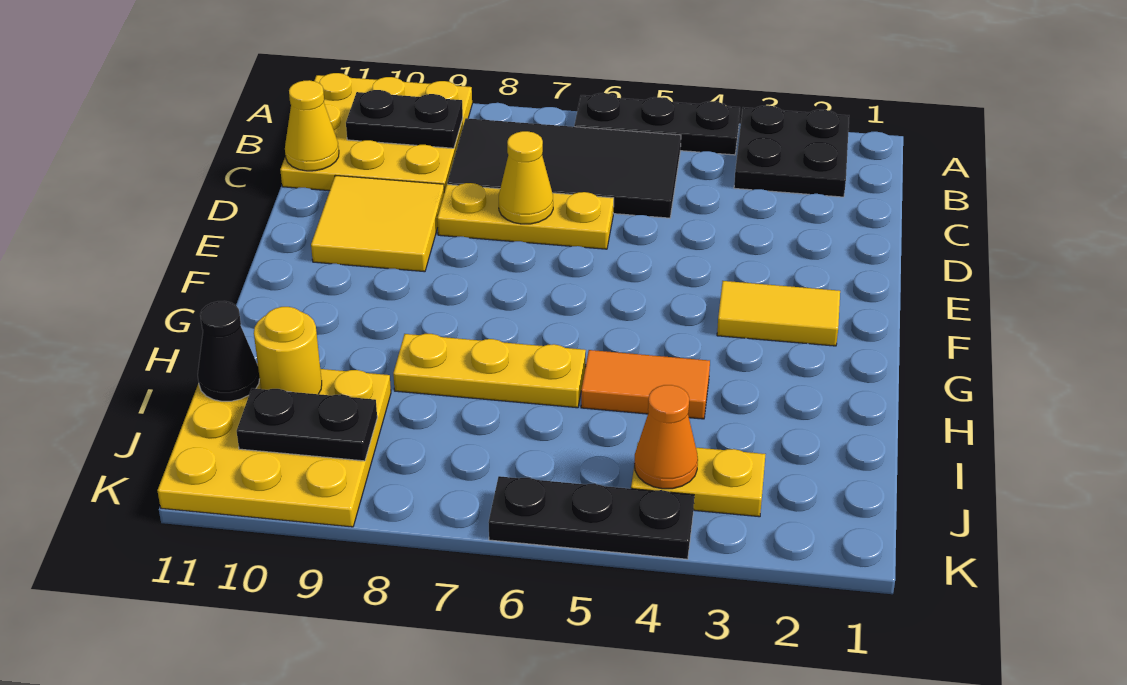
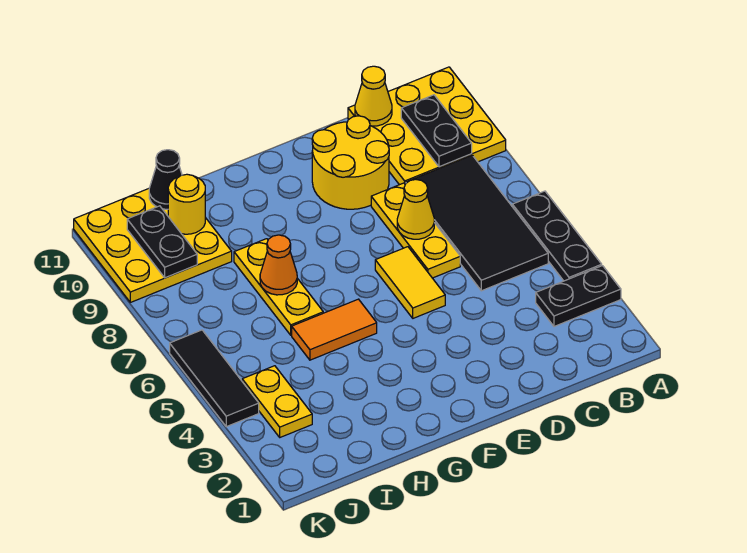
black plate A2:B3 level 1 -> black plate A3:B3 level 1
yellow tile D9:E10 level 1 -> yellow round brick D9:E10 level 1
yellow tile F2:F3 level 1 -> yellow tile E5:E6 level 1
orange tile H4:H5 level 1 -> orange tile G5:H5 level 1
orange cone J4 level 2 -> orange cone H7 level 2
black plate K4:K6 level 1 -> black tile K4:K6 level 1

